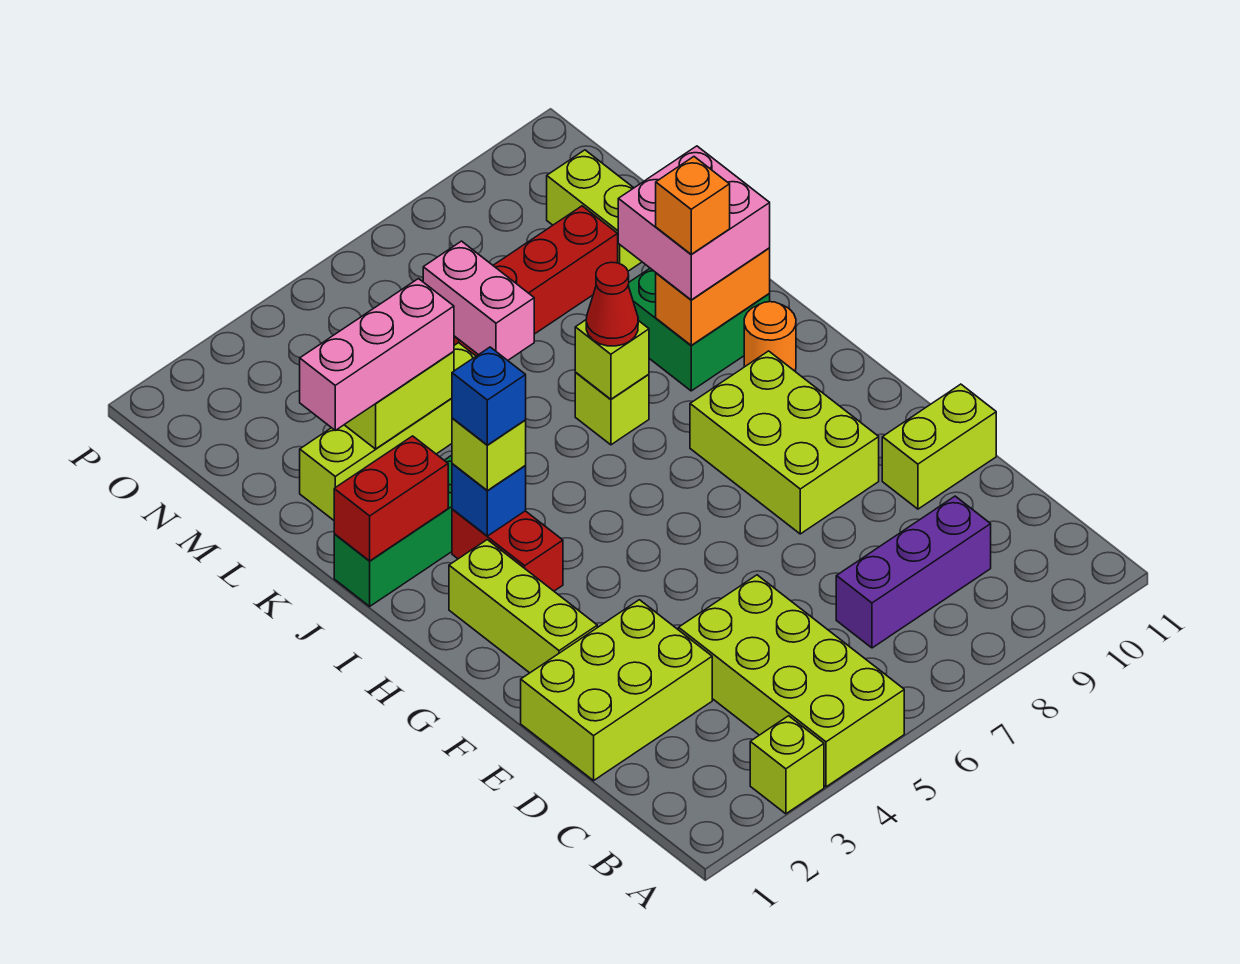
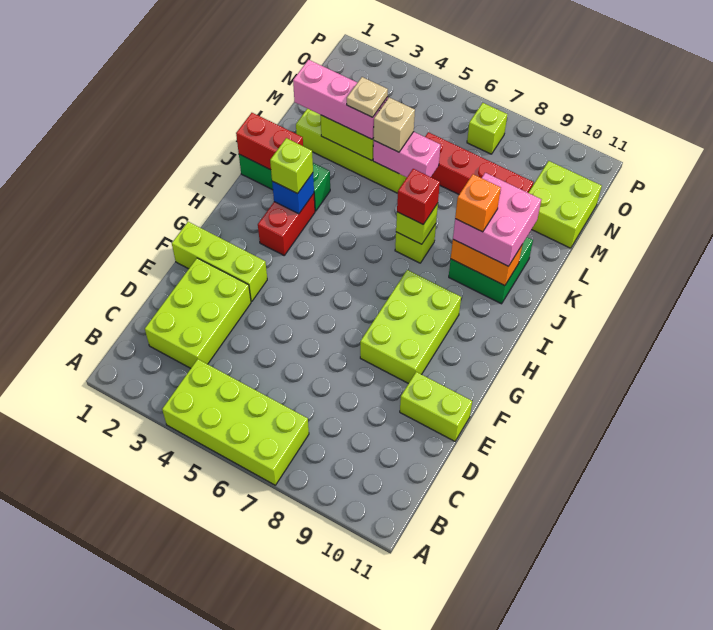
lime brick A3 level 1 -> lime brick O7 level 1
lime brick A4:D5 level 1 -> lime brick A4:B7 level 1
purple brick C7:C9 level 1 -> none
lime brick D1:E3 level 1 -> lime brick C2:E3 level 1
lime brick F2:H2 level 1 -> lime brick F1:F3 level 1
blue brick I3 level 4 -> none
orange round brick I10 level 1 -> none
red cone J7 level 3 -> red brick J7 level 3
none -> tan plate L4 level 4
none -> tan brick L5 level 3
pink brick L6:M6 level 2 -> pink brick L5:L6 level 2
lime brick M10:N10 level 1 -> lime brick M10:N11 level 1

